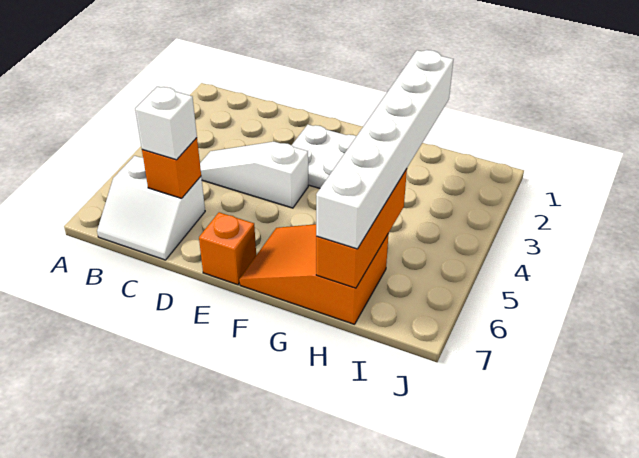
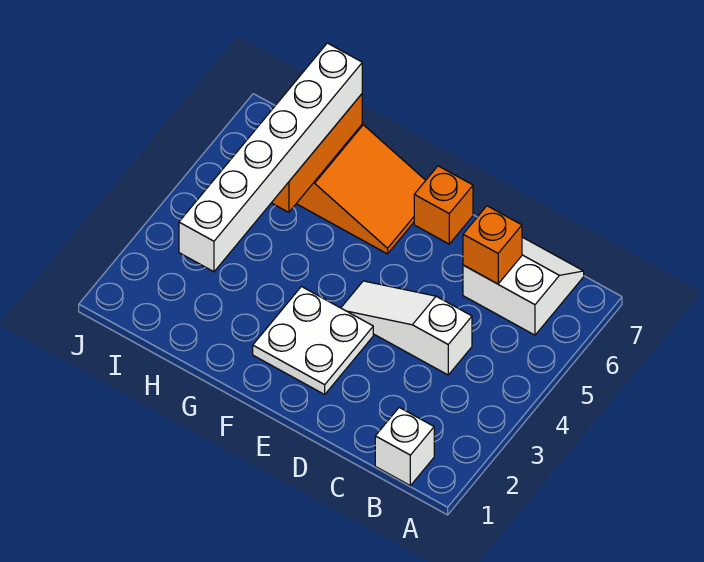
white slope C4:E4 level 1 top E -> white slope C4:E4 level 1 top C
white brick C6 level 3 -> white brick B1 level 1

